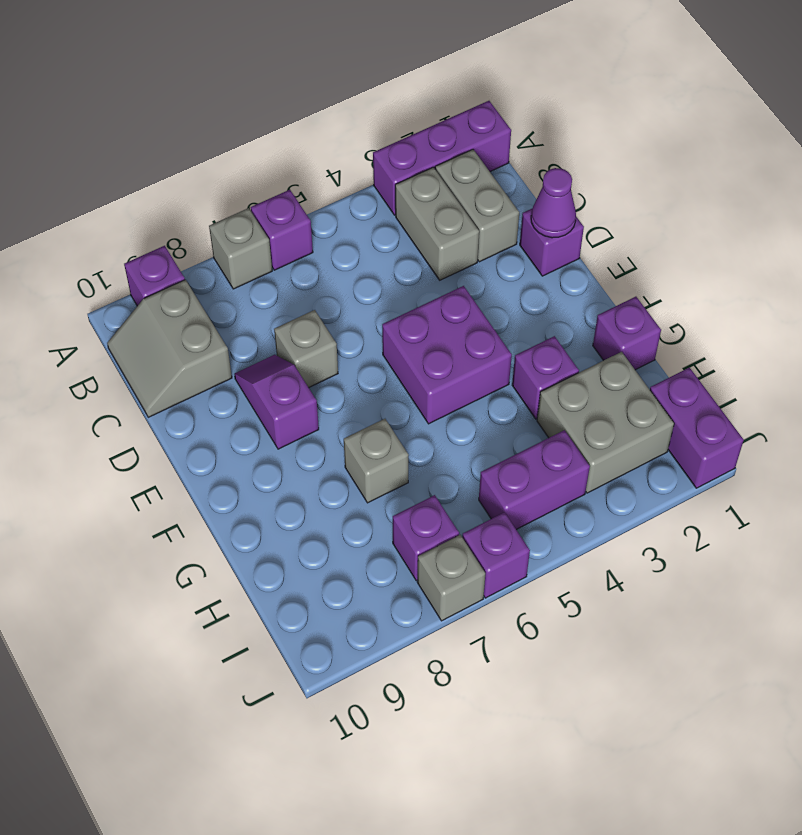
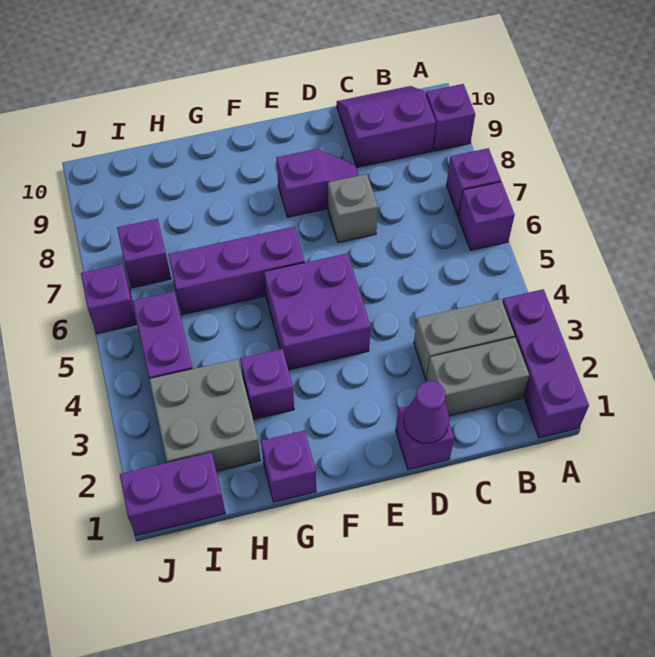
grey brick A7 level 1 -> purple brick A7 level 1
grey slope B9:C10 level 1 top 9 -> purple slope B9:C10 level 1 top 9
none -> purple brick F6:H6 level 1
grey brick G7 level 1 -> none
grey brick J7 level 1 -> none

